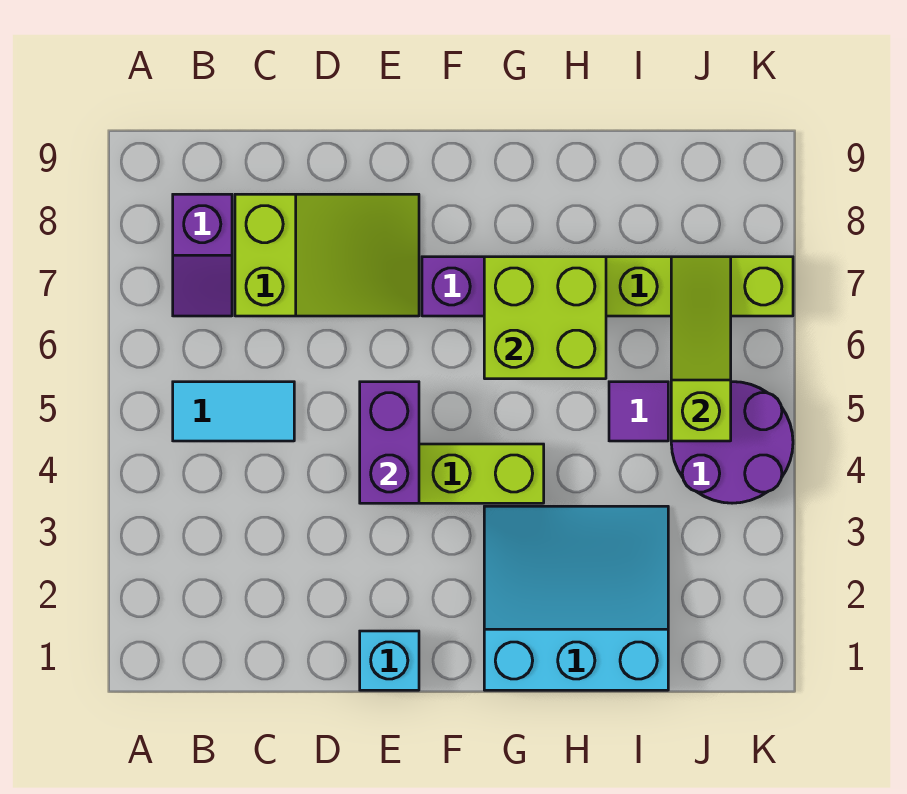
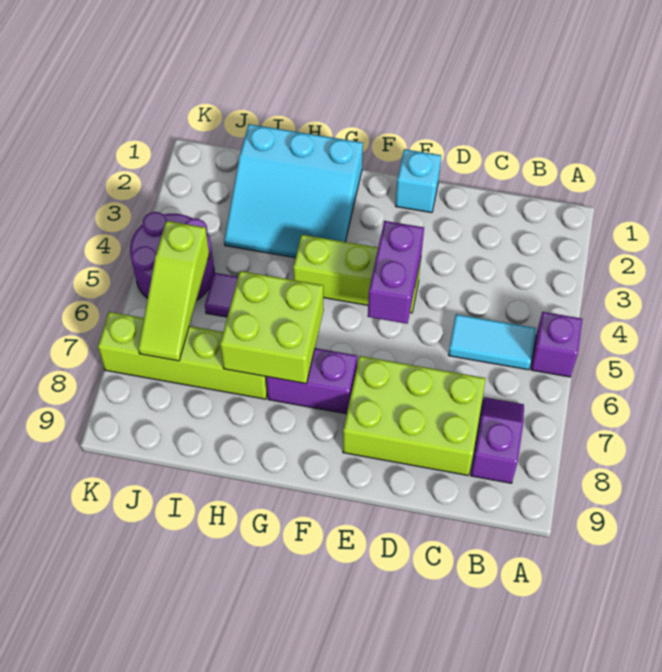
none -> purple brick A5 level 1
lime slope C7:E8 level 1 top C -> lime brick C7:E8 level 1

